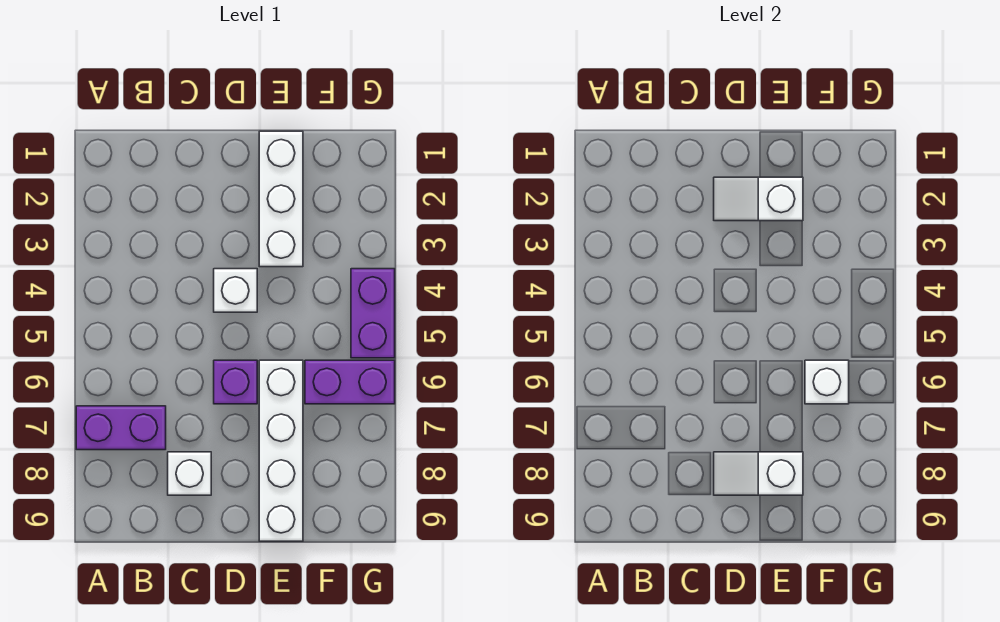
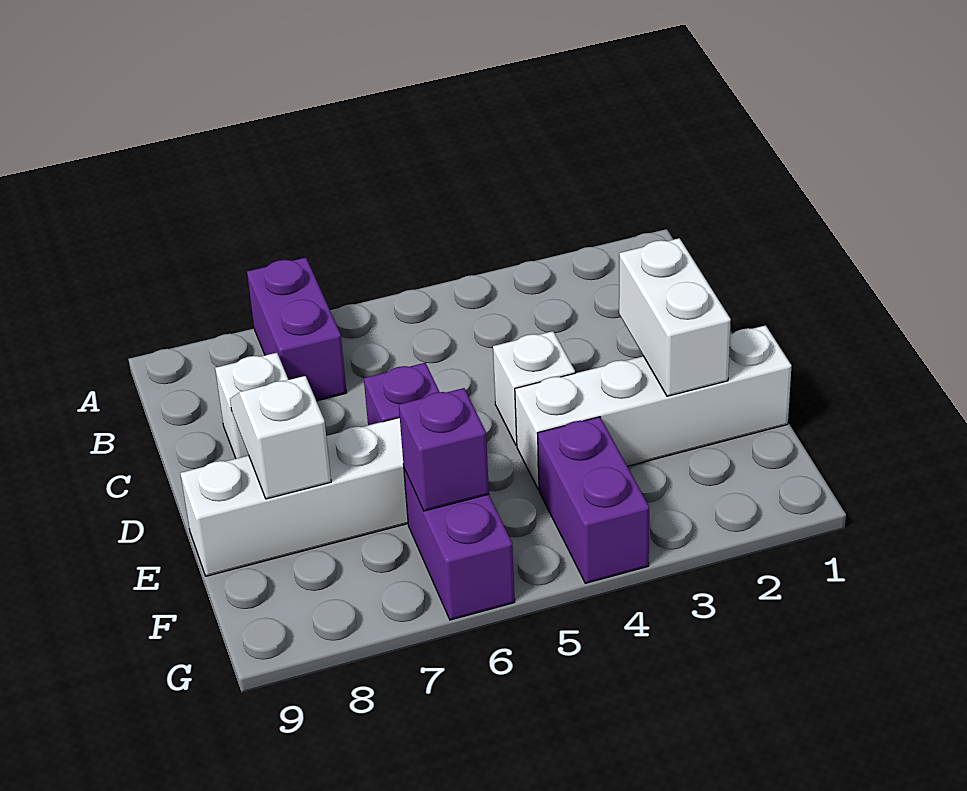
white slope D2:E2 level 2 top E -> white brick D2:E2 level 2
white brick E1:E3 level 1 -> white brick E1:E4 level 1
white brick F6 level 2 -> purple brick F6 level 2
purple brick G4:G5 level 1 -> purple brick F4:G4 level 1

